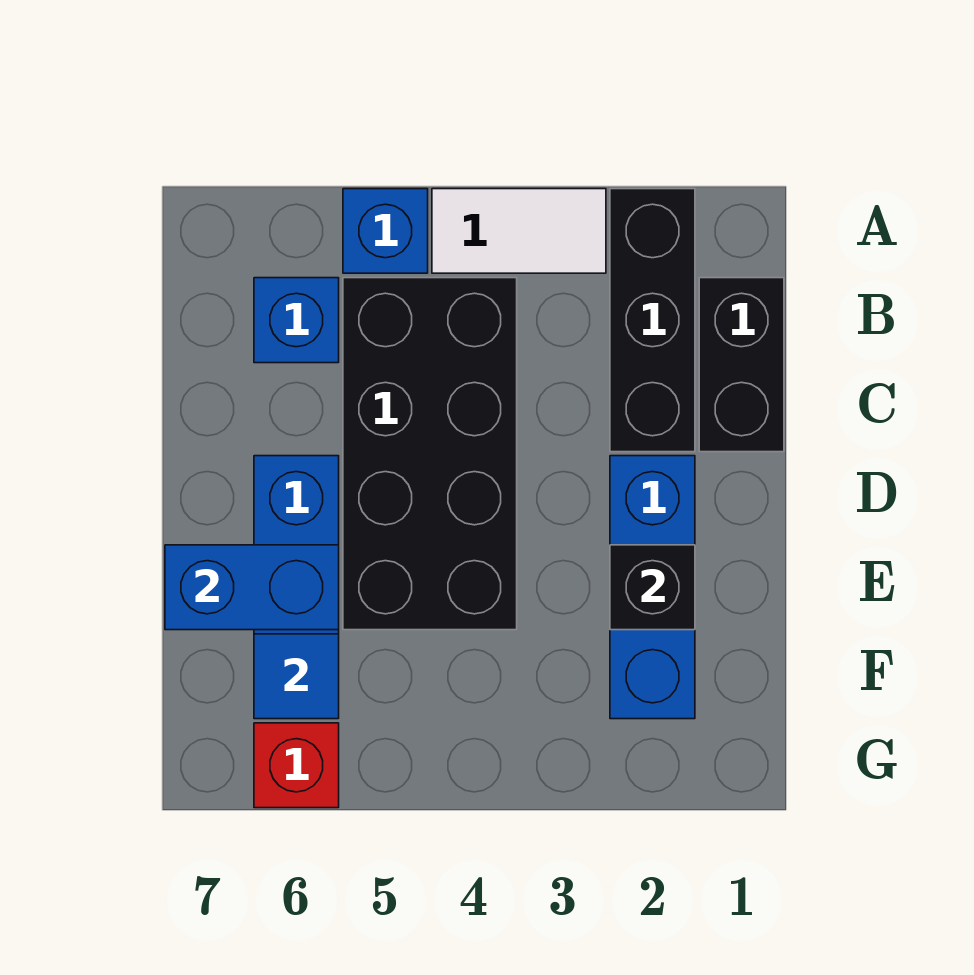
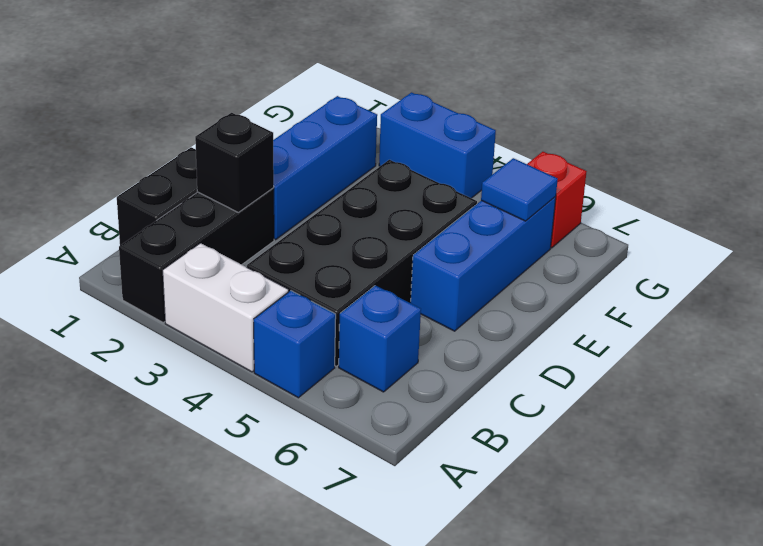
white tile A3:A4 level 1 -> white brick A3:A4 level 1
black brick E2 level 2 -> black brick C2 level 2
blue brick E6:E7 level 2 -> blue brick G3:G4 level 1

